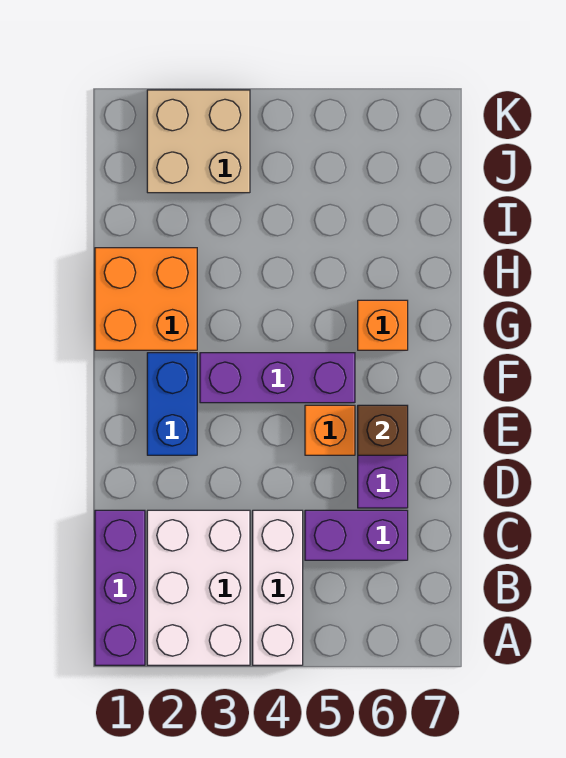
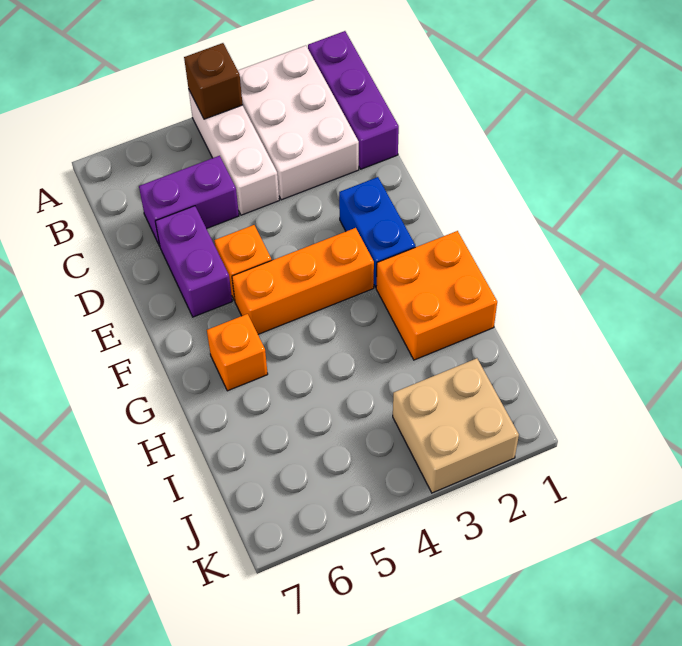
brown brick E6 level 2 -> brown brick A4 level 2
purple brick F3:F5 level 1 -> orange brick F3:F5 level 1

